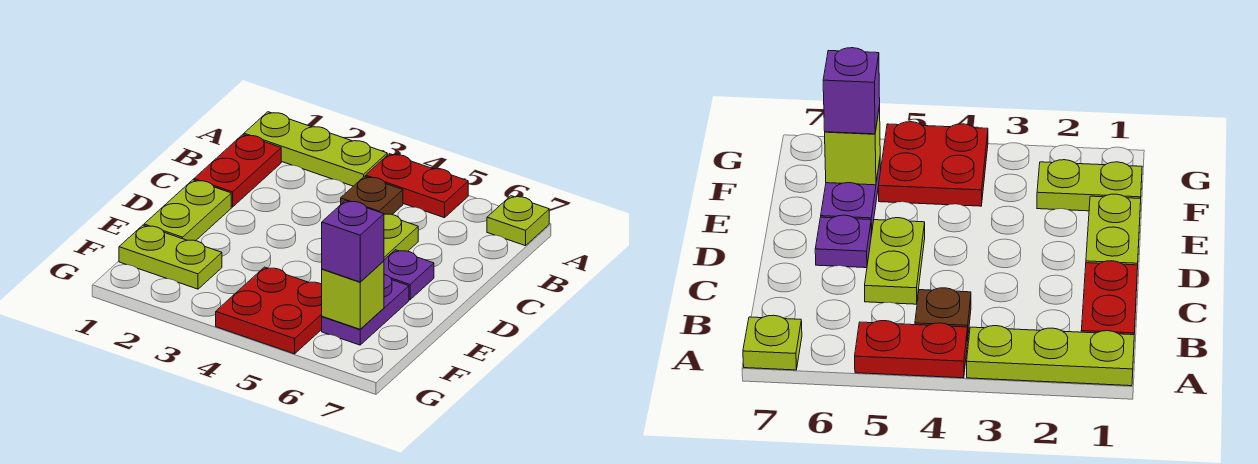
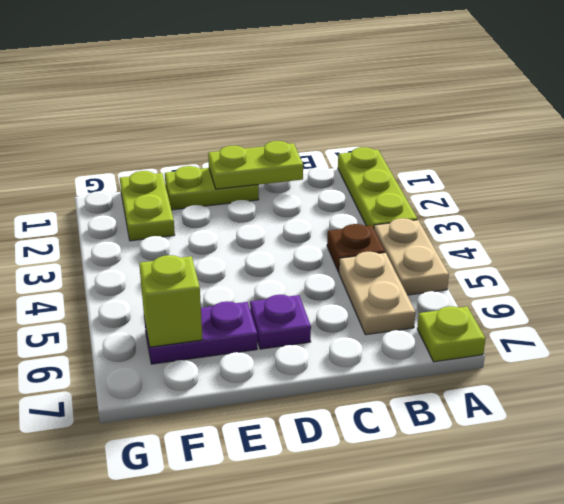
red plate A4:A5 level 1 -> tan plate A4:A5 level 1
red plate B1:C1 level 1 -> none
none -> tan plate B5:B6 level 1
lime plate C5:D5 level 1 -> lime plate C1:D1 level 2
red plate F4:G5 level 1 -> none
purple brick F6 level 3 -> none

